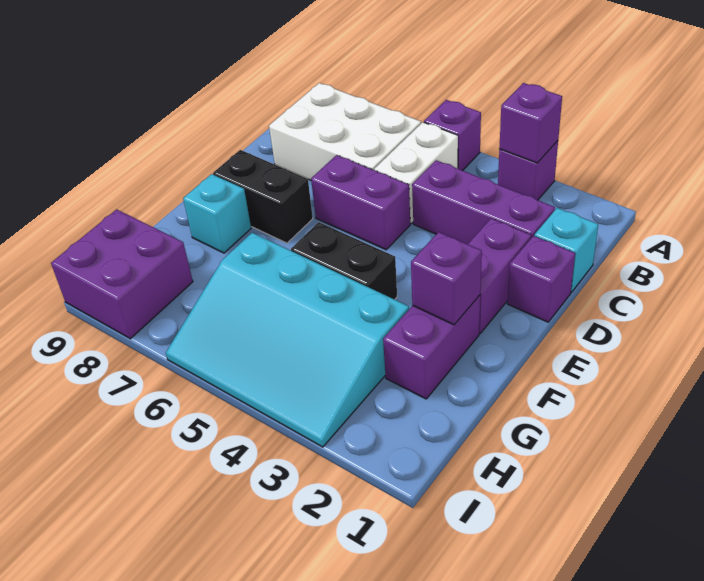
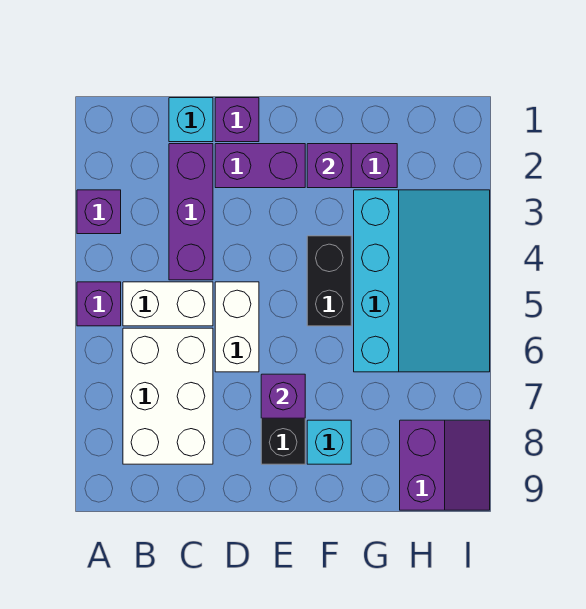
purple brick A3 level 2 -> purple brick E7 level 2
purple brick D5:D6 level 1 -> white brick D5:D6 level 1
purple brick H8:I9 level 1 -> purple slope H8:I9 level 1 top H

